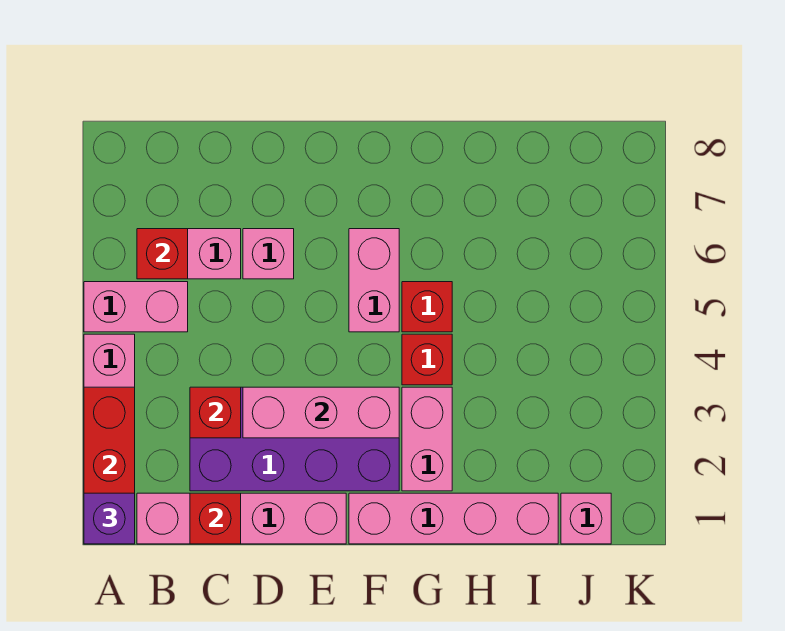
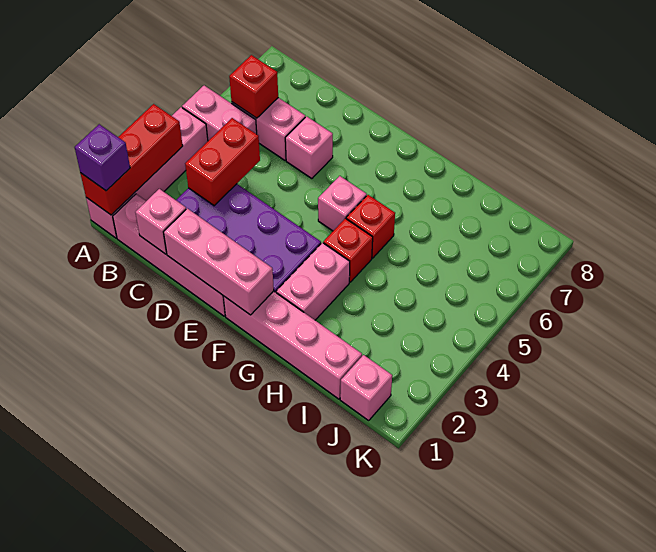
red brick C1 level 2 -> pink brick C1 level 2
red brick C3 level 2 -> red brick C3:C4 level 2
pink brick D3:F3 level 2 -> pink brick D1:F1 level 2
pink brick F5:F6 level 1 -> pink brick F5 level 1

